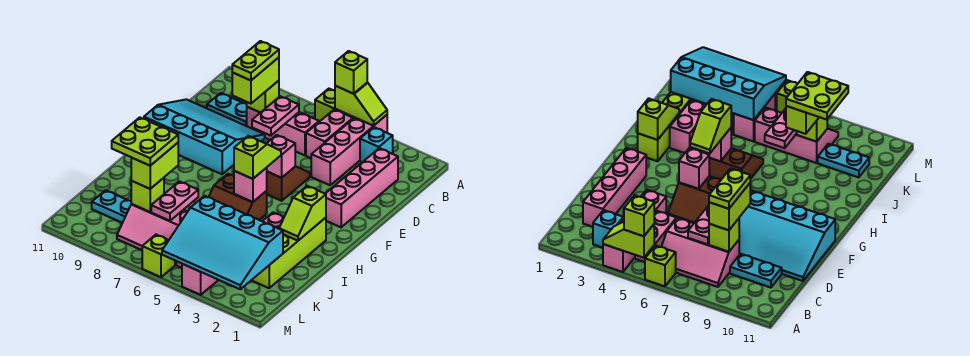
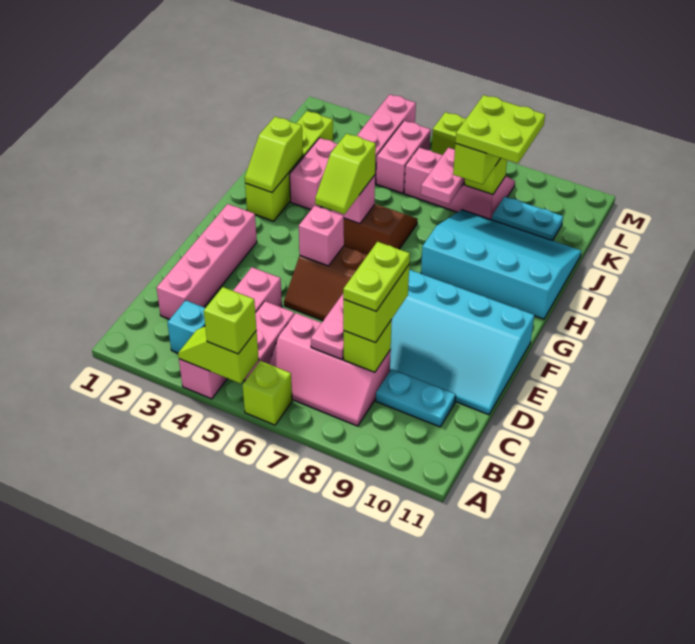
lime slope H2:I2 level 2 top H -> lime slope H2:I2 level 2 top I
cyan slope K2:M5 level 2 top K -> cyan slope H8:J11 level 1 top H

